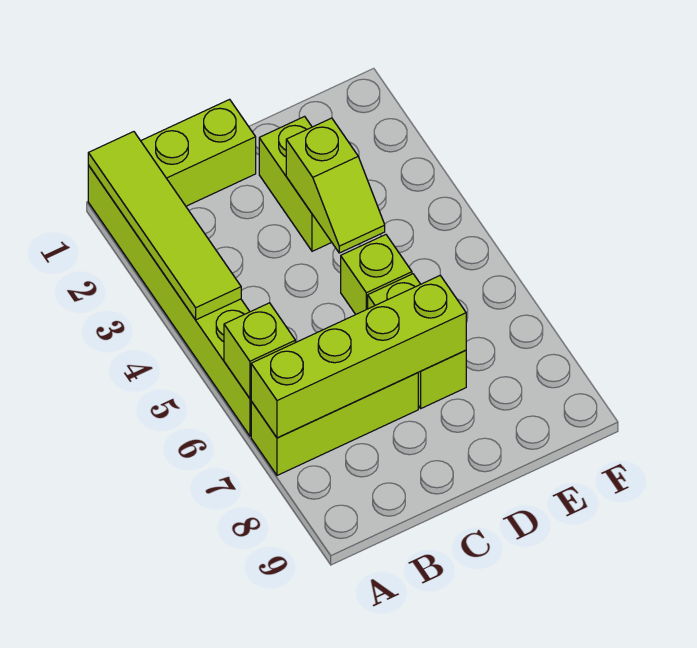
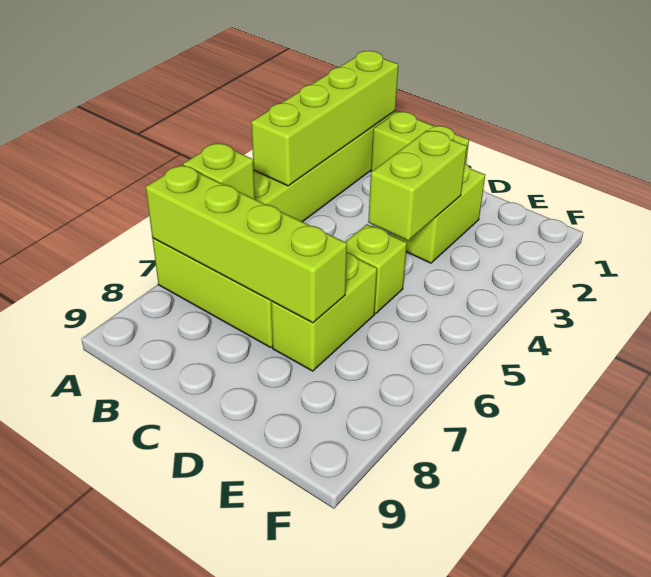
lime tile A1:A4 level 2 -> lime brick A1:A4 level 2
lime slope D3:D4 level 2 top 3 -> lime brick D3:D4 level 2

